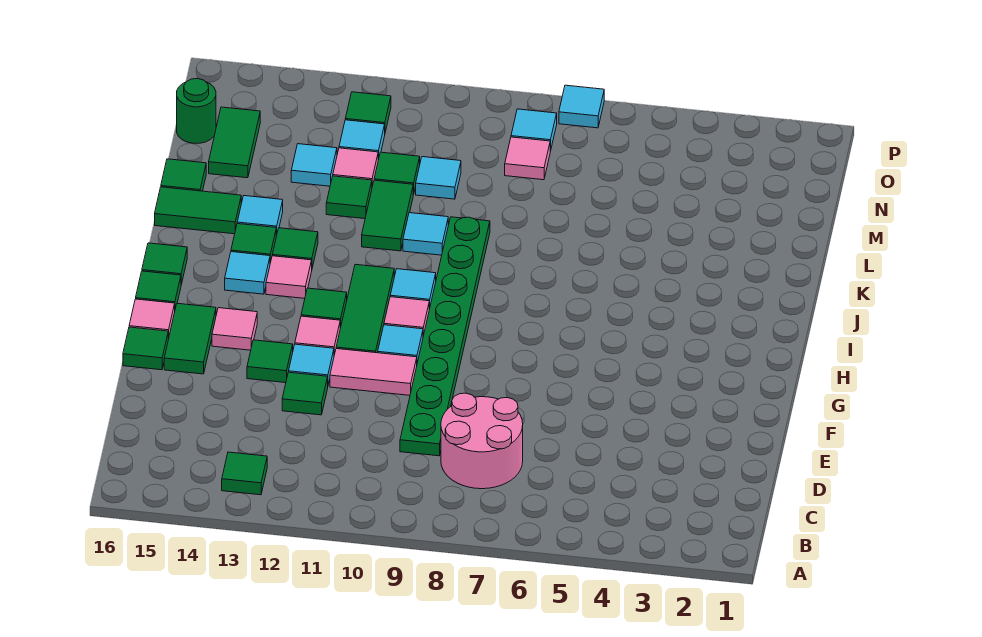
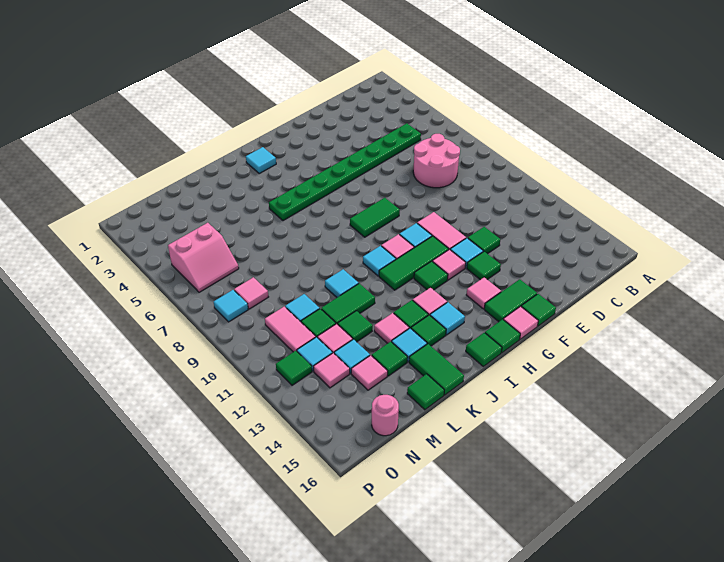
green tile B13 level 1 -> green tile L14 level 1
green plate D9:K9 level 1 -> green plate C5:J5 level 1
none -> pink tile K13 level 1
none -> pink tile M14 level 1
green tile M15:N15 level 1 -> green tile G8:H8 level 1
none -> pink slope N5:O6 level 1 top 5
none -> pink tile N10:N11 level 1
none -> pink tile N13 level 1
green round brick N16 level 1 -> pink round brick N16 level 1
cyan tile P7 level 1 -> cyan tile I2 level 1

